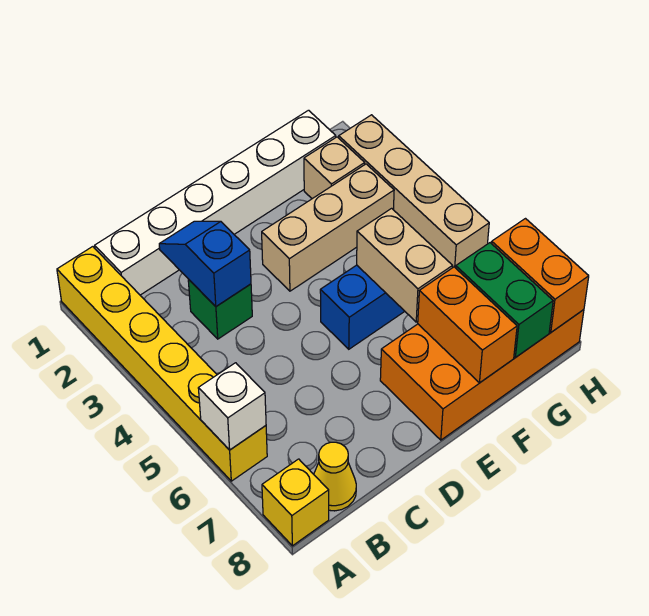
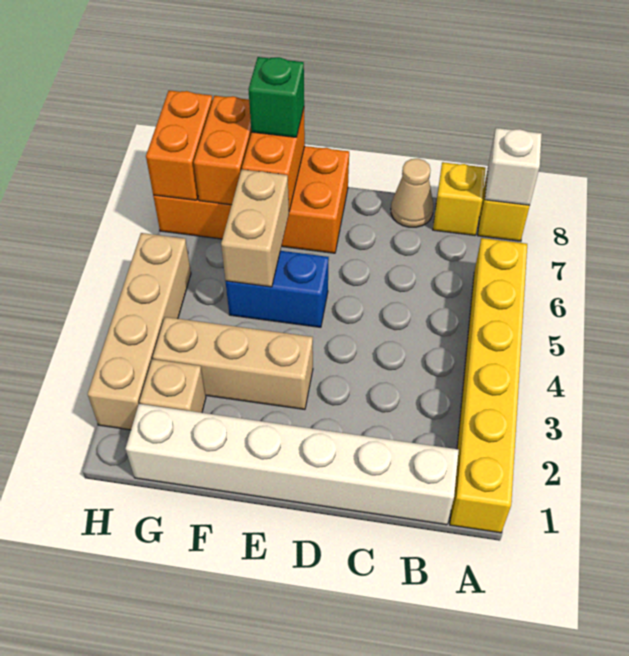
white brick A6 level 2 -> white brick A8 level 2
yellow cone B8 level 1 -> yellow brick B8 level 1
blue slope C2:C3 level 2 top 3 -> none
green brick C3 level 1 -> green brick F8 level 3
none -> tan cone C8 level 1
green brick G7:G8 level 2 -> orange brick G7:G8 level 2

